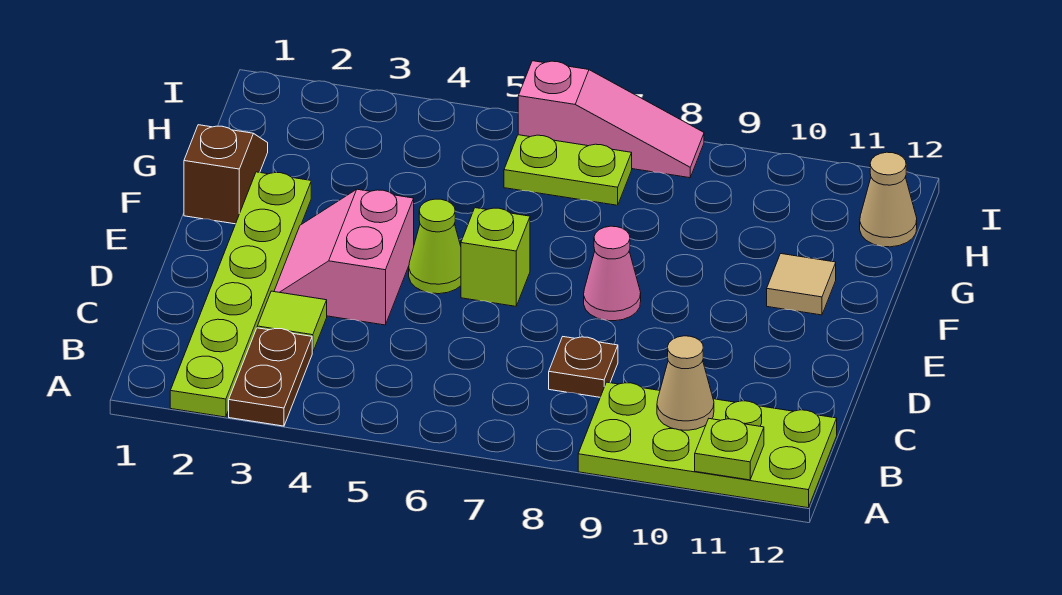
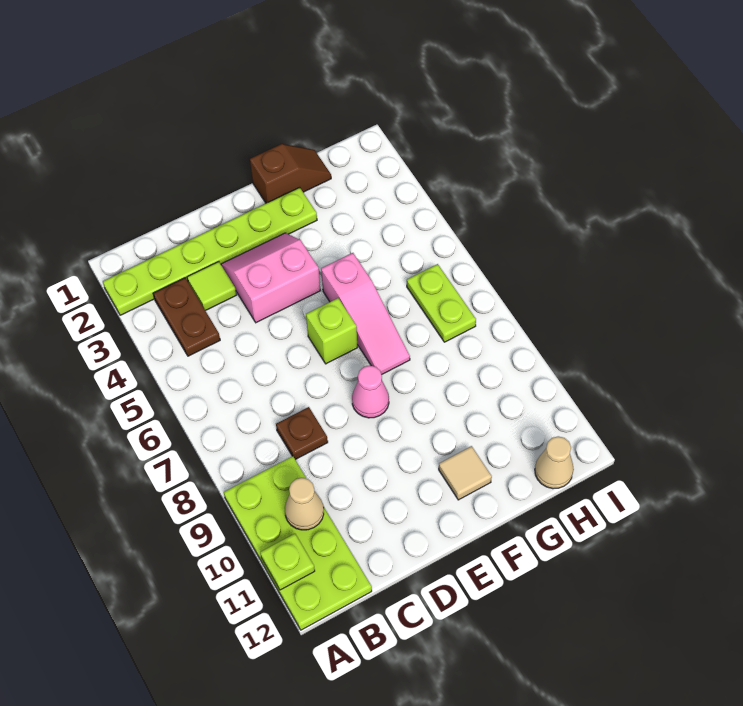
brown plate A3:B3 level 1 -> brown plate B3:B4 level 1
lime cone E5 level 1 -> none
pink slope I6:I8 level 1 top 6 -> pink slope F5:F7 level 1 top 5

